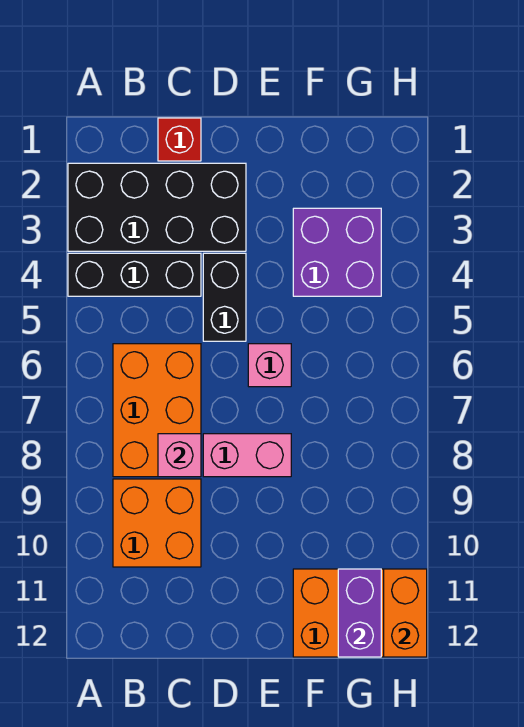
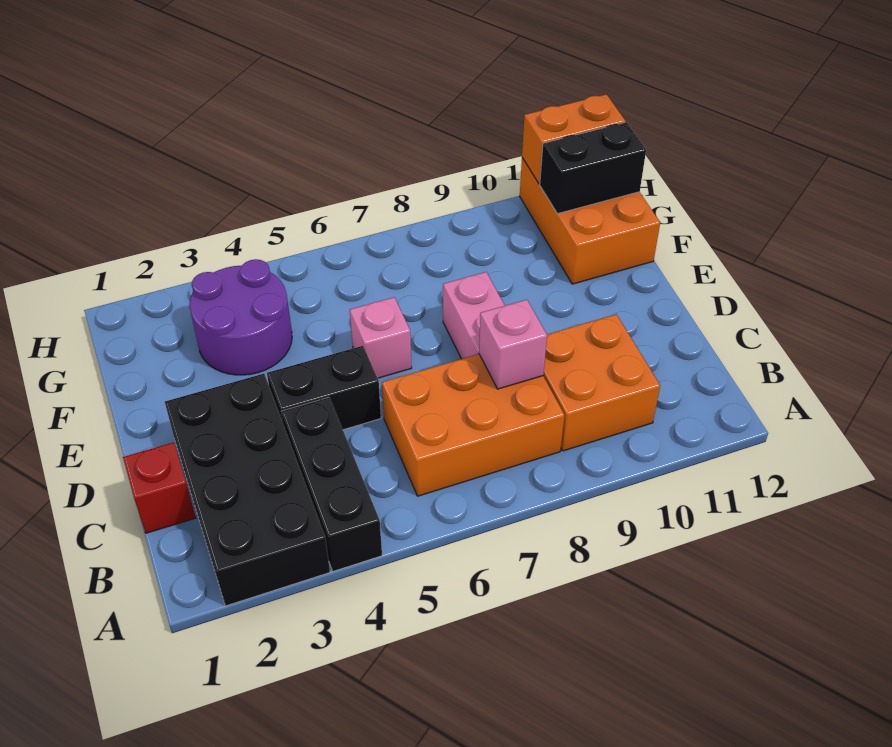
purple brick F3:G4 level 1 -> purple round brick F3:G4 level 1
purple brick G11:G12 level 2 -> black brick G11:G12 level 2

